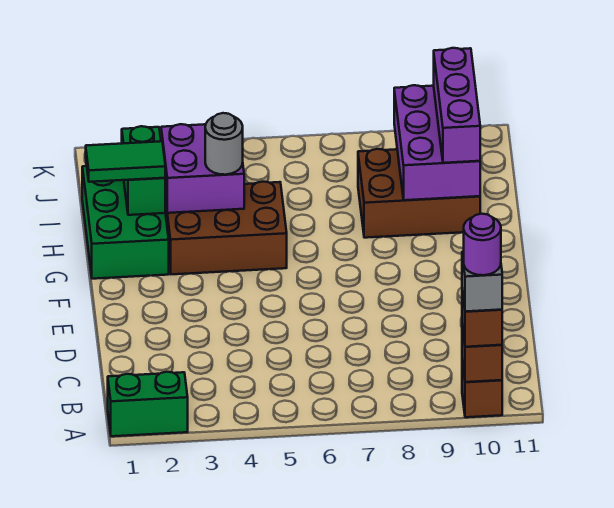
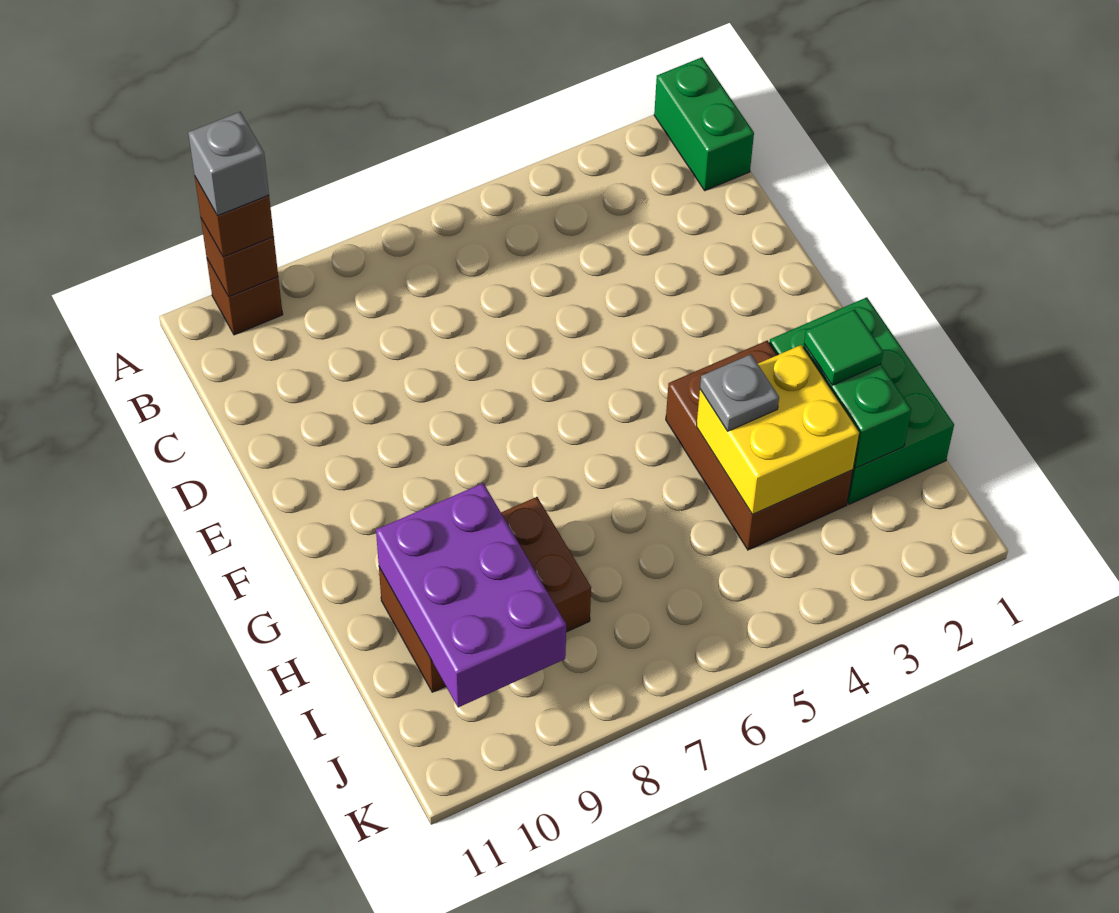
green brick A1:A2 level 1 -> green brick A1:B1 level 1
purple round brick A10 level 5 -> none
brown brick G3:H5 level 1 -> brown brick G3:I4 level 1
green tile H1:H2 level 3 -> green tile H2 level 3
purple brick H3:I4 level 2 -> yellow brick H3:I4 level 2
grey round brick H4 level 3 -> grey plate H4 level 3
purple brick H10:J10 level 3 -> none

